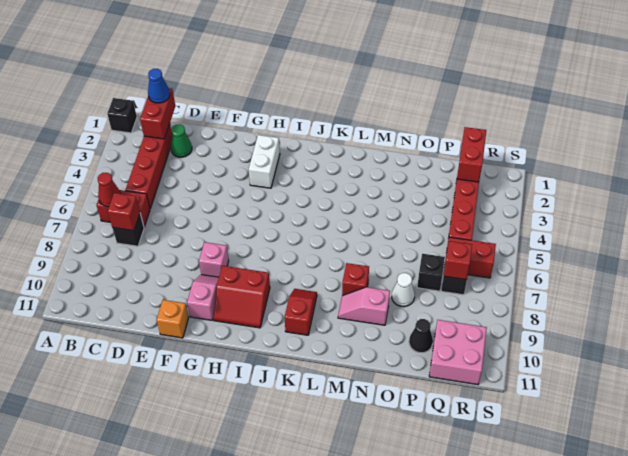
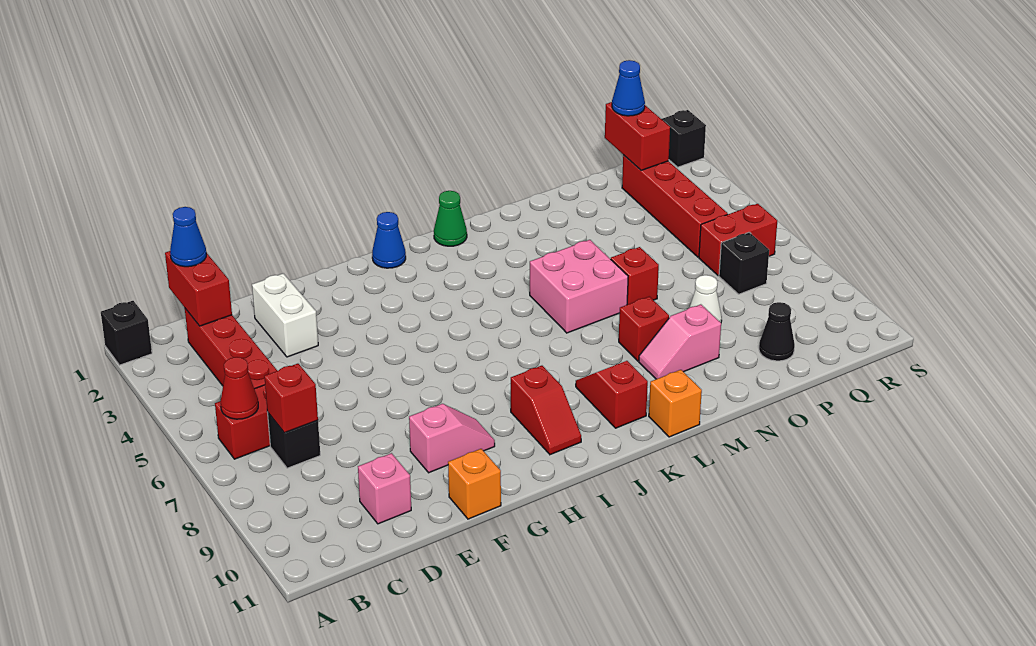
green cone D2 level 1 -> green cone K1 level 1
pink brick G8 level 1 -> pink brick D10 level 1
pink slope G9:G10 level 1 top 10 -> pink slope F9:G9 level 1 top F
white brick H2:H3 level 1 -> white brick E2:E3 level 1
red slope H9:I10 level 1 top 9 -> red slope I9:I10 level 1 top 9
none -> blue cone I1 level 1
none -> orange brick L11 level 1
black brick P7 level 1 -> black brick S1 level 1
none -> blue cone Q1 level 3
red brick Q7 level 2 -> red brick N6 level 1
pink brick Q10:R11 level 1 -> pink brick L5:M6 level 1

